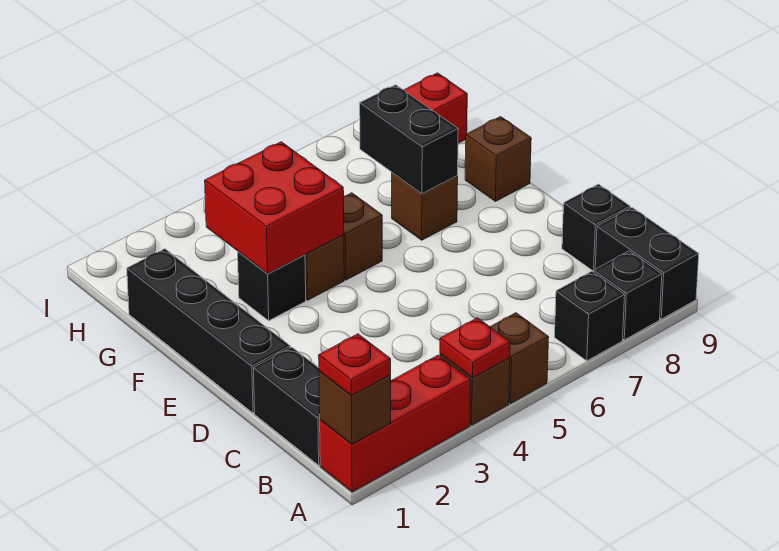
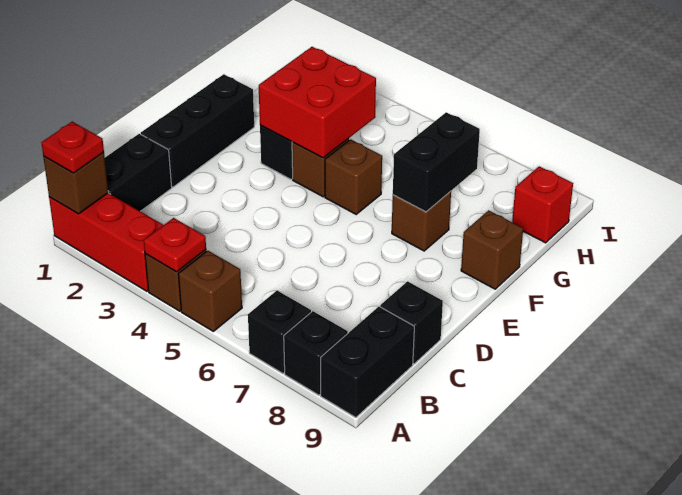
black brick D1:G1 level 1 -> black brick D1:F1 level 1

